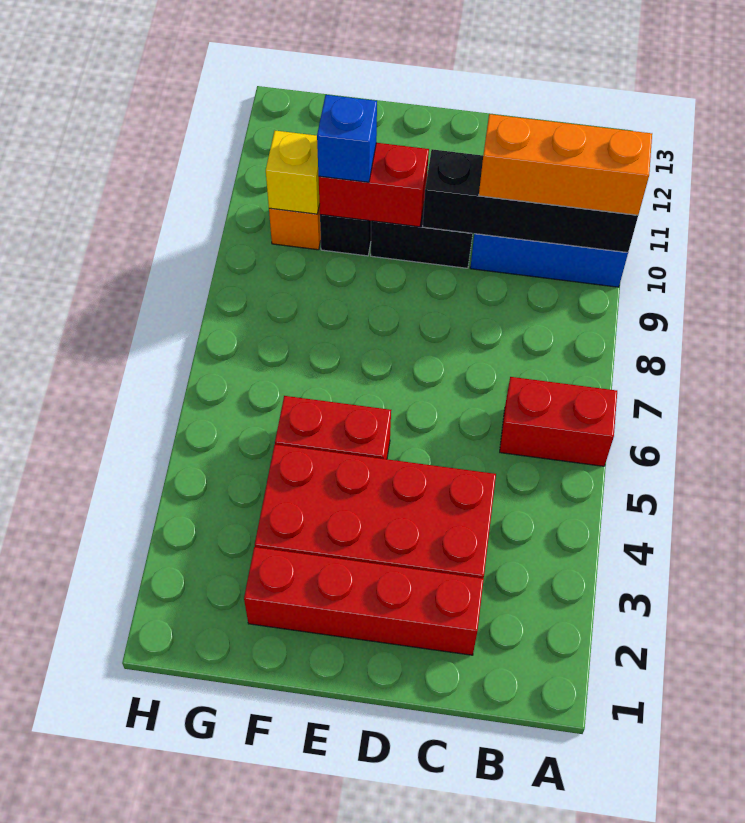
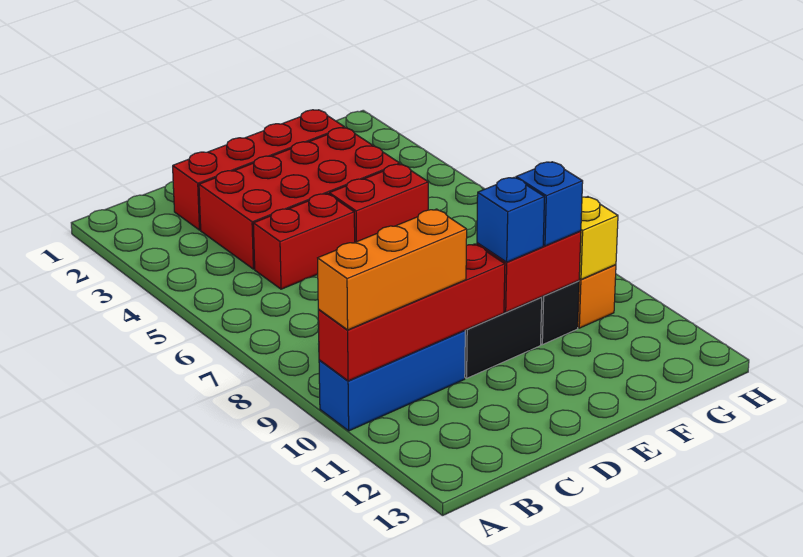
red brick A6:B6 level 1 -> red brick C5:D5 level 1
black brick A10:D10 level 2 -> red brick A10:D10 level 2
none -> blue brick E10 level 3

